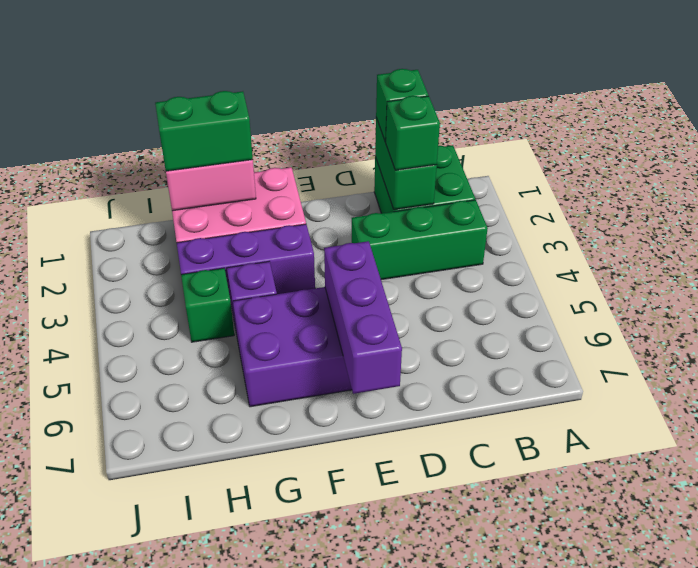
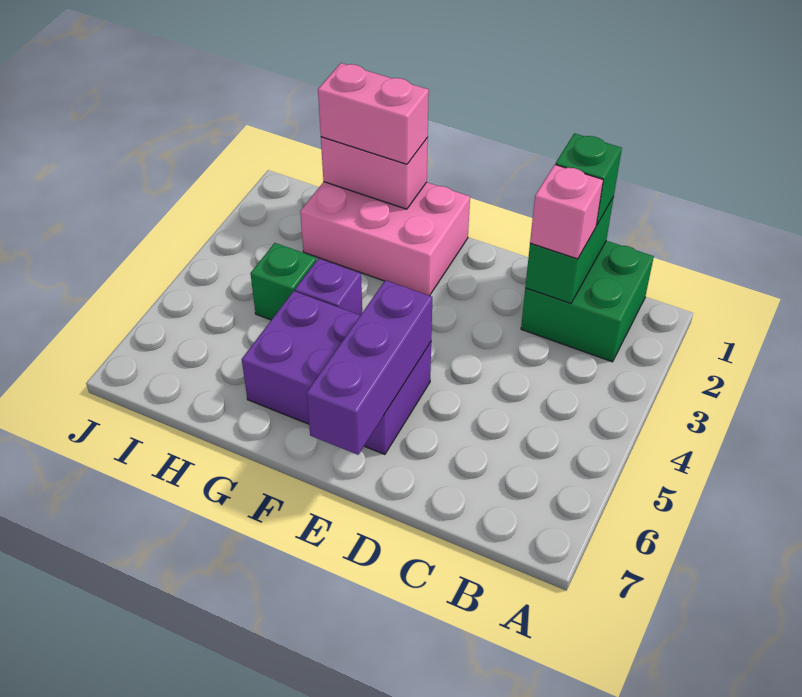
green brick B3:D3 level 1 -> none
green brick C2 level 3 -> pink brick C2 level 3
purple brick F3:H3 level 1 -> none
green brick G1:H1 level 3 -> pink brick G1:H1 level 3

